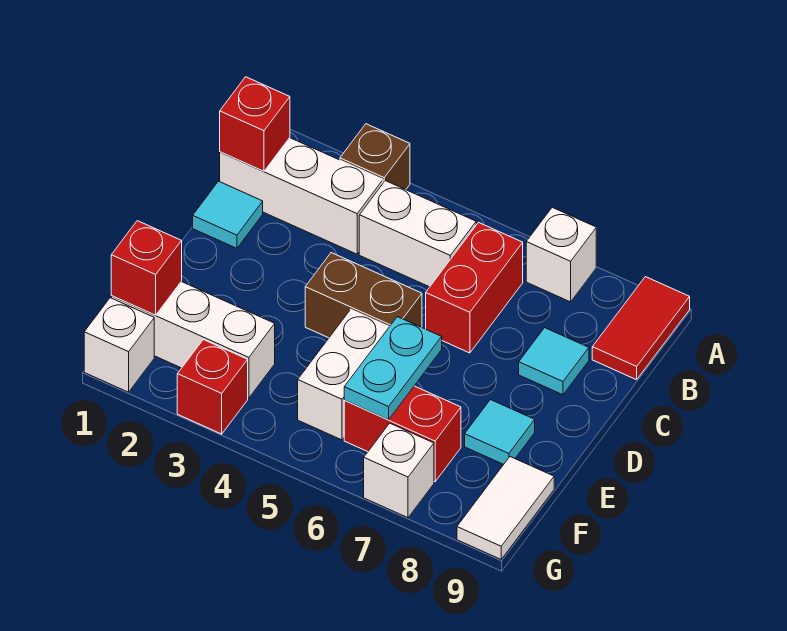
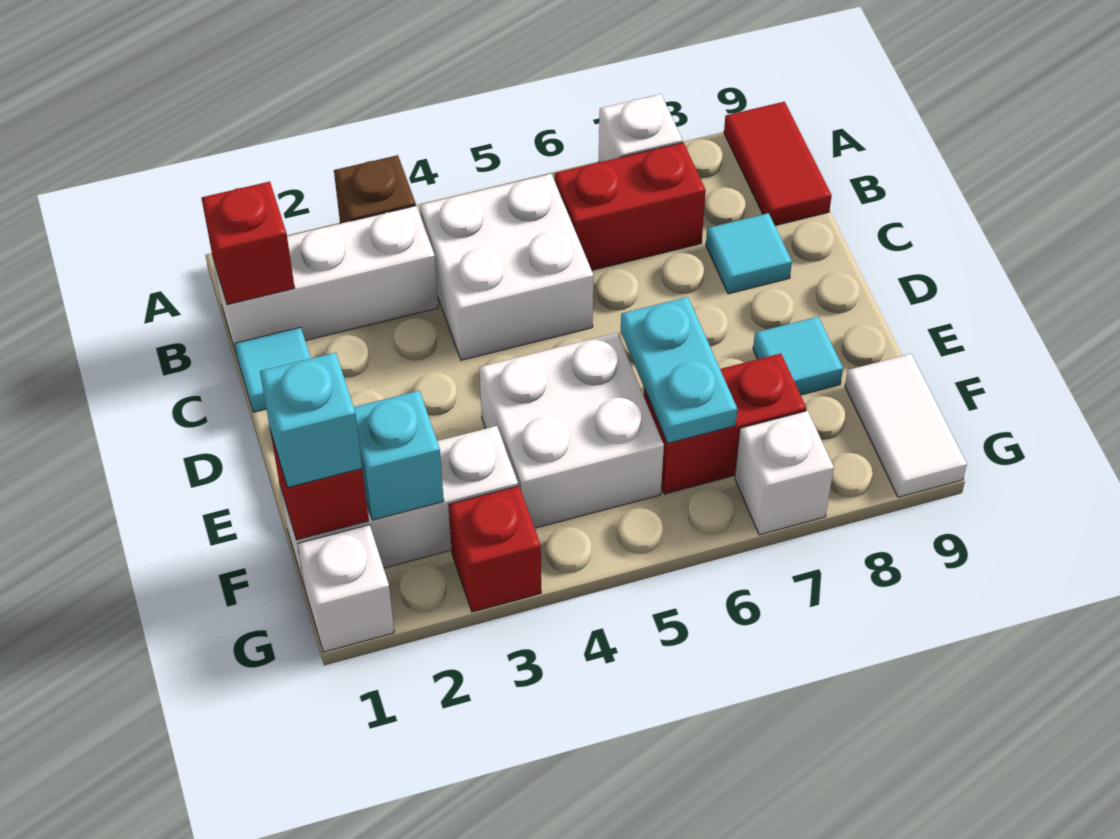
white brick B4:B5 level 1 -> white brick B4:C5 level 1
red brick B6:C6 level 1 -> red brick B6:B7 level 1
brown brick D4:D5 level 1 -> none
white brick E5:F5 level 1 -> white brick E4:F5 level 1
none -> cyan brick F1 level 3
none -> cyan brick F2 level 2

